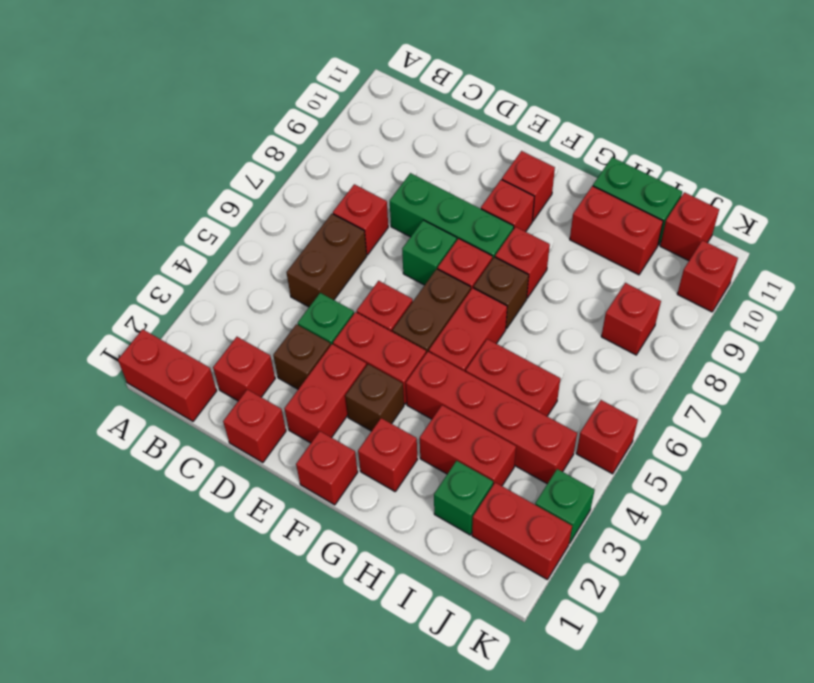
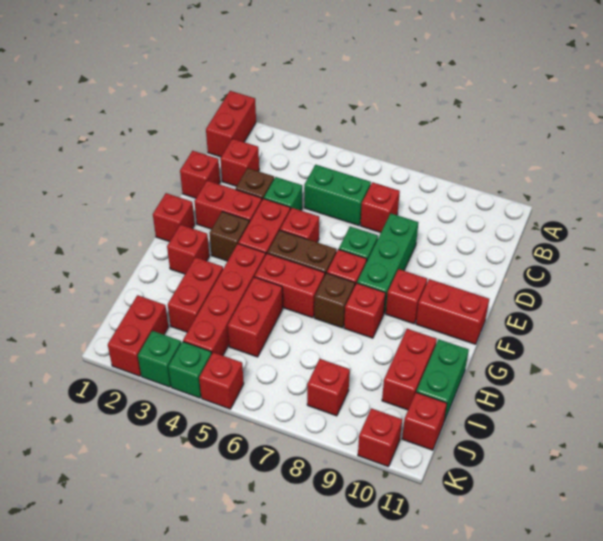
brown brick C5:C6 level 1 -> green brick C5:C6 level 1
red brick F10 level 1 -> red brick F10:F11 level 1
green brick I2 level 1 -> green brick K4 level 1

